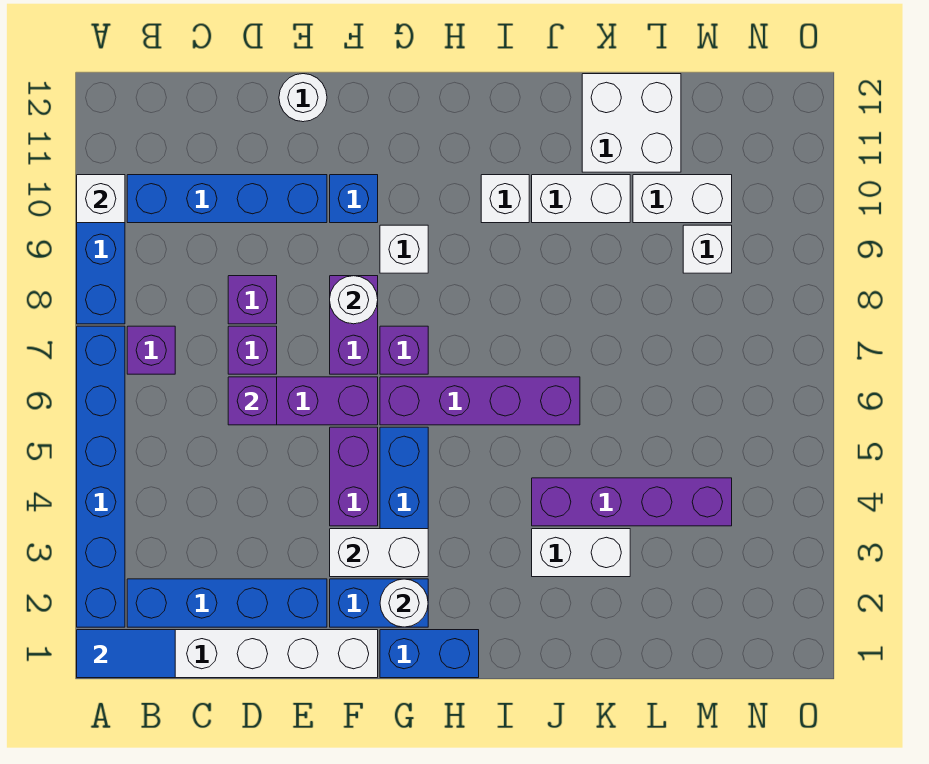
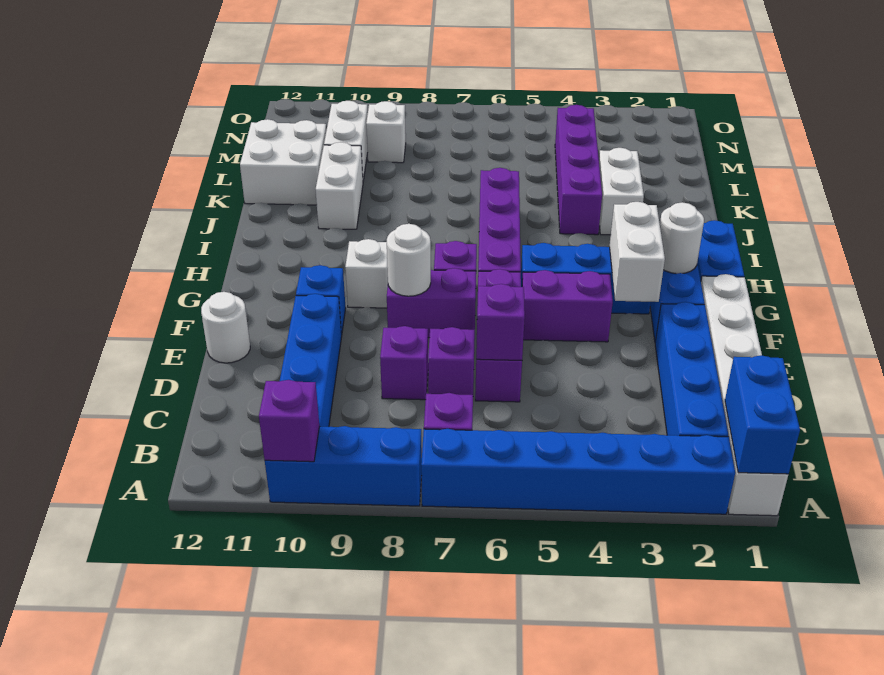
blue tile A1:B1 level 2 -> blue brick A1:B1 level 2
white brick A10 level 2 -> purple brick A10 level 2
white brick I10 level 1 -> none

